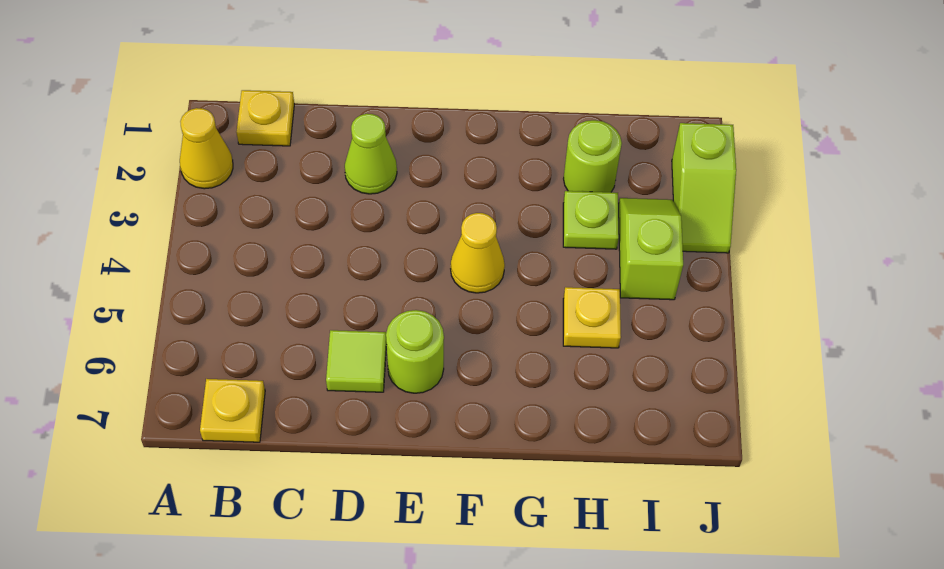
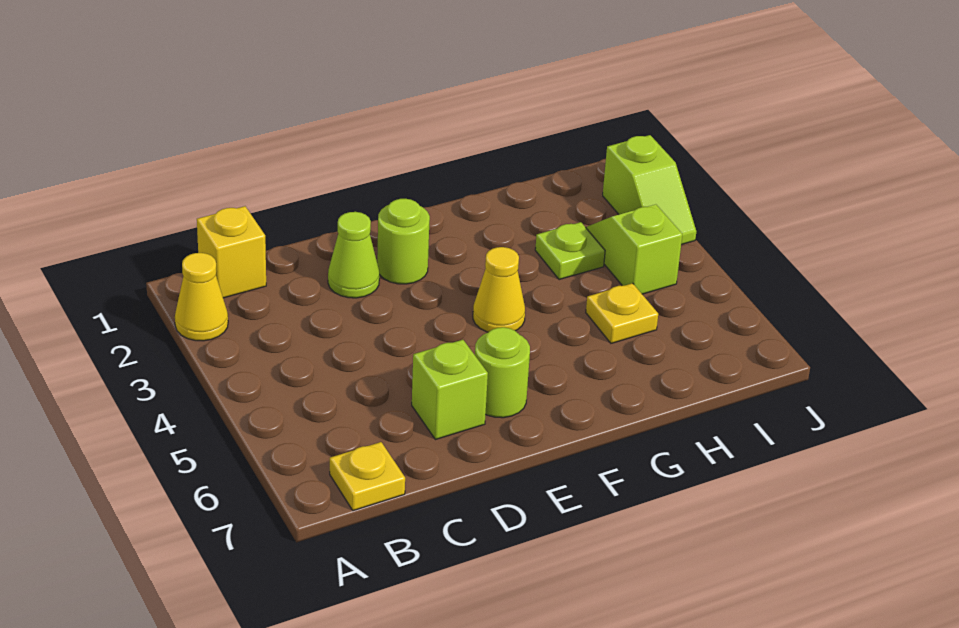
yellow plate B1 level 1 -> yellow brick B1 level 1
lime tile D6 level 1 -> lime brick D6 level 1
lime round brick H2 level 1 -> lime round brick E2 level 1

